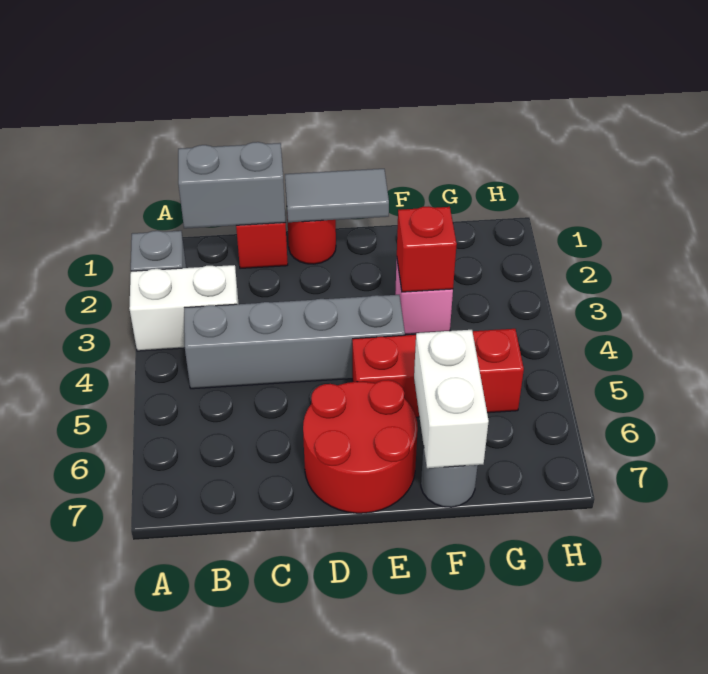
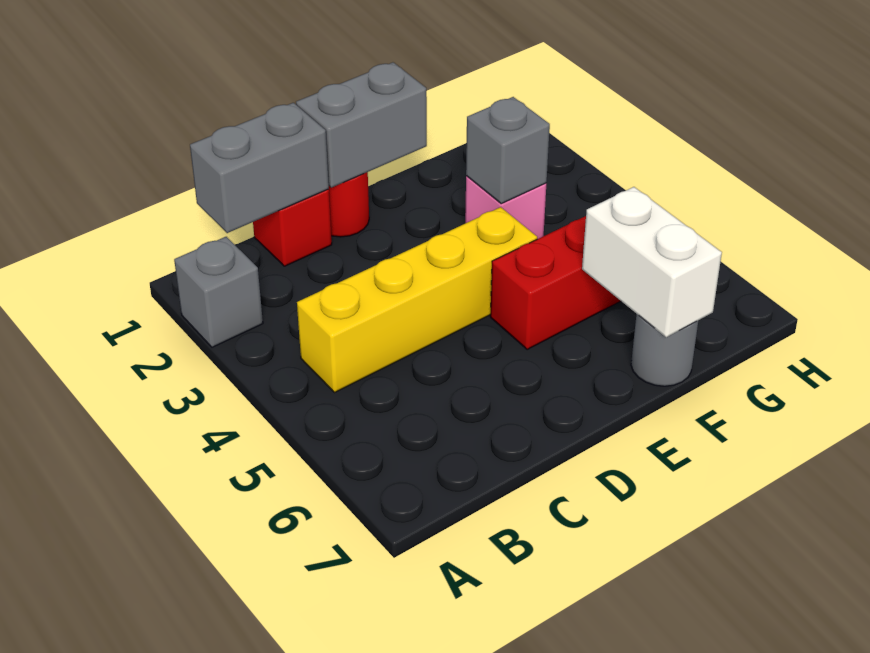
white brick A3:B3 level 1 -> none
grey brick B4:E4 level 1 -> yellow brick B4:E4 level 1
grey tile D1:E1 level 2 -> grey brick D1:E1 level 2
red round brick D6:E7 level 1 -> none
red brick F3 level 2 -> grey brick F3 level 2

